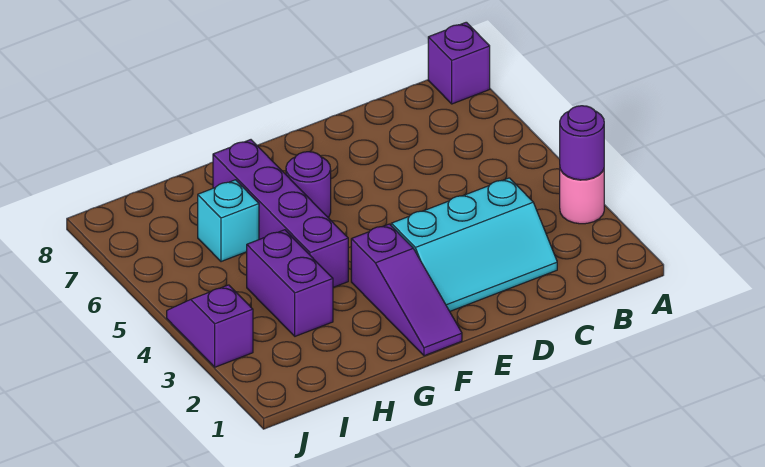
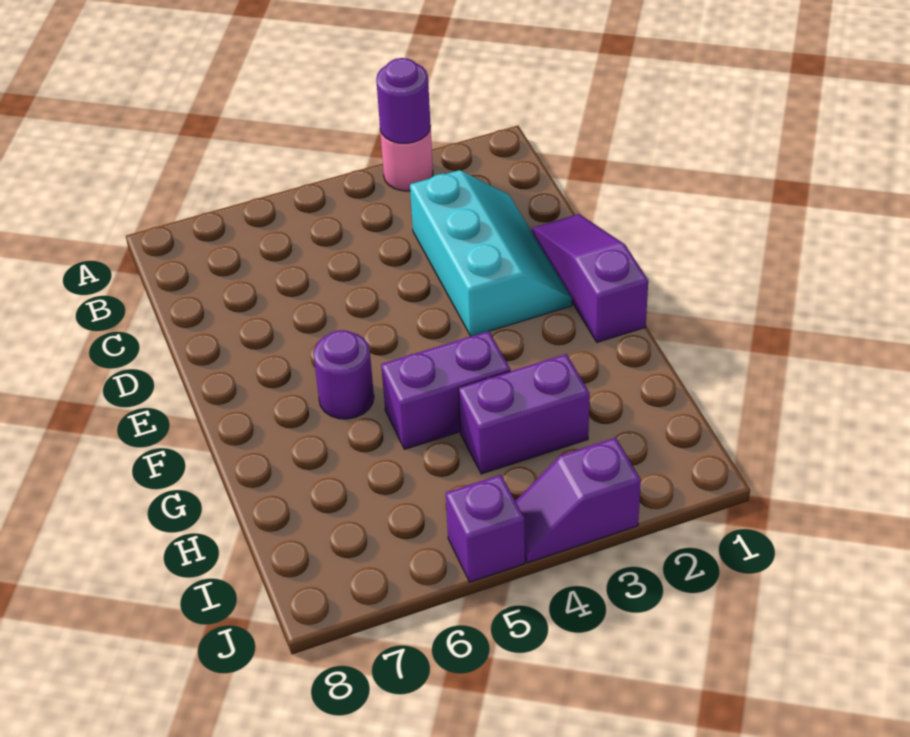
purple brick A8 level 1 -> purple brick J5 level 1
purple slope F1:F3 level 1 top 3 -> purple slope D1:F1 level 1 top F
purple brick G4:G7 level 1 -> purple brick G4:G5 level 1
cyan brick H6 level 1 -> none

